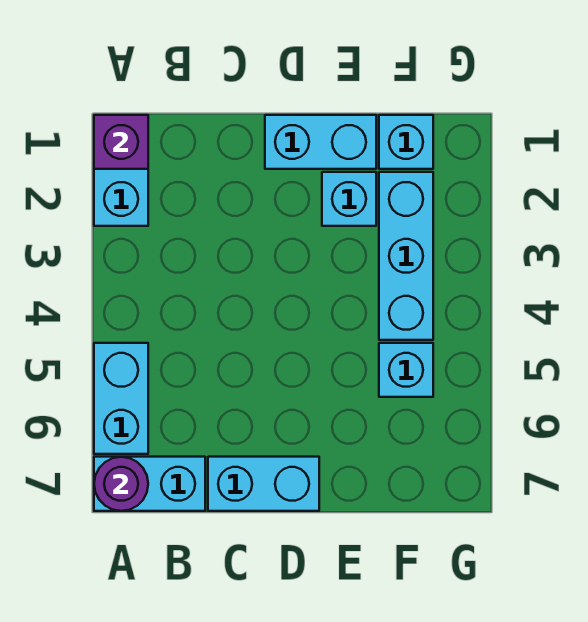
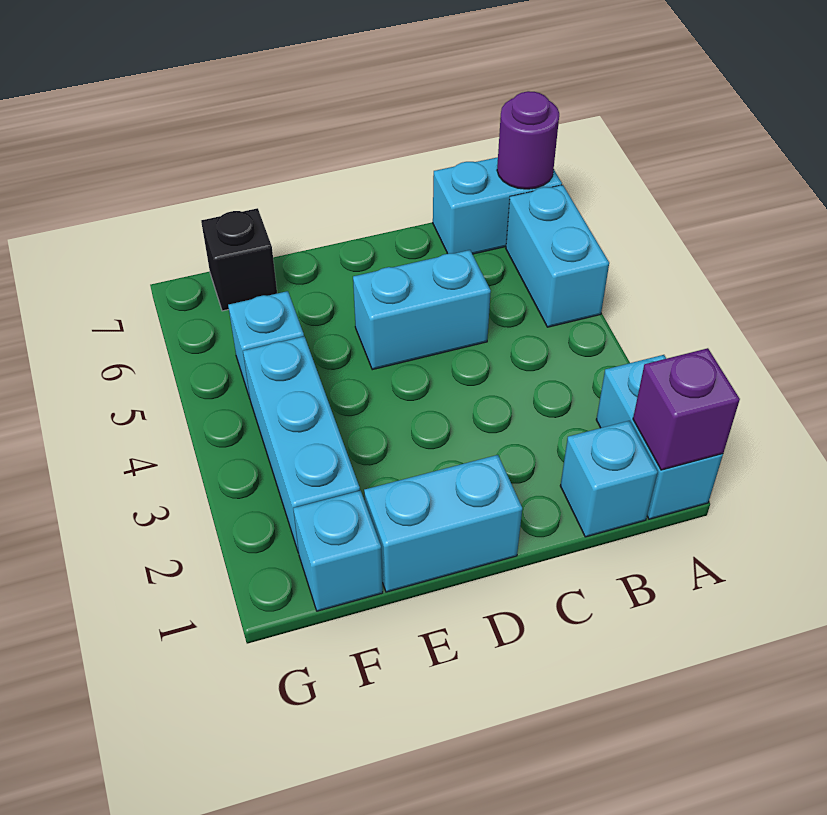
cyan brick C7:D7 level 1 -> cyan brick C5:D5 level 1
cyan brick E2 level 1 -> cyan brick B1 level 1
none -> black brick F7 level 1

